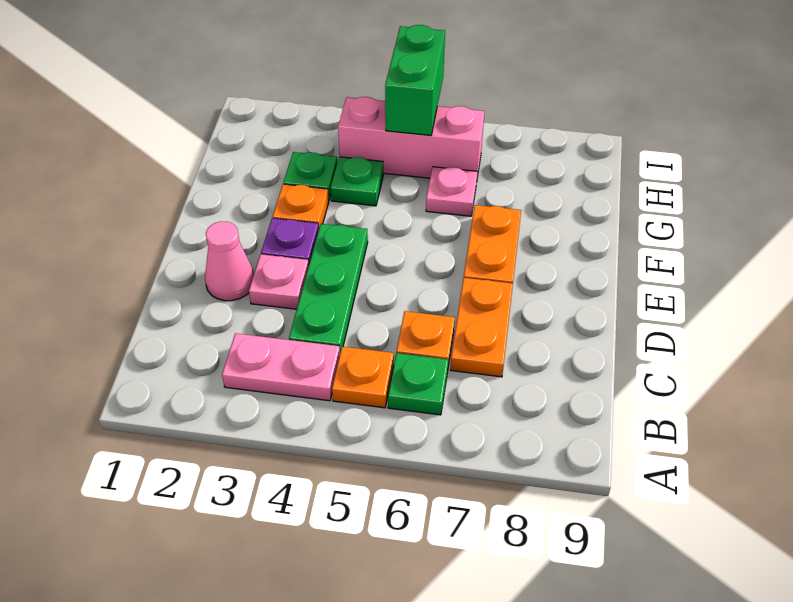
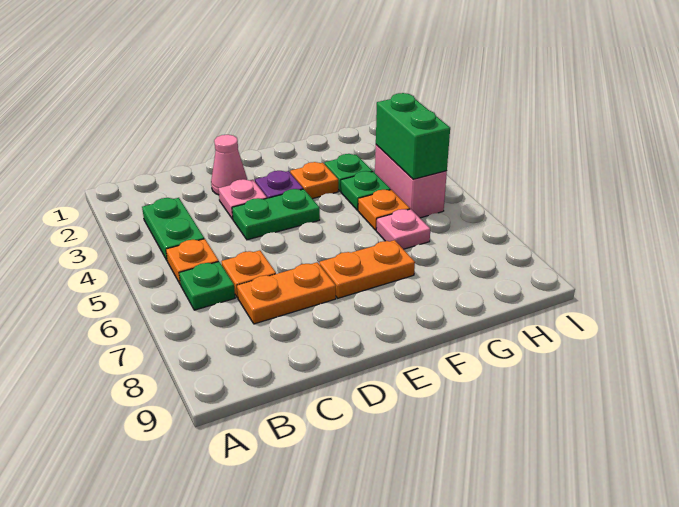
pink plate B3:B4 level 1 -> green plate B3:B4 level 1
green plate C4:E4 level 1 -> green plate D4:E4 level 1
none -> orange plate G5 level 1
pink brick H4:H6 level 1 -> pink brick H4:H5 level 1
green brick H5:I5 level 2 -> green brick H4:H5 level 2

